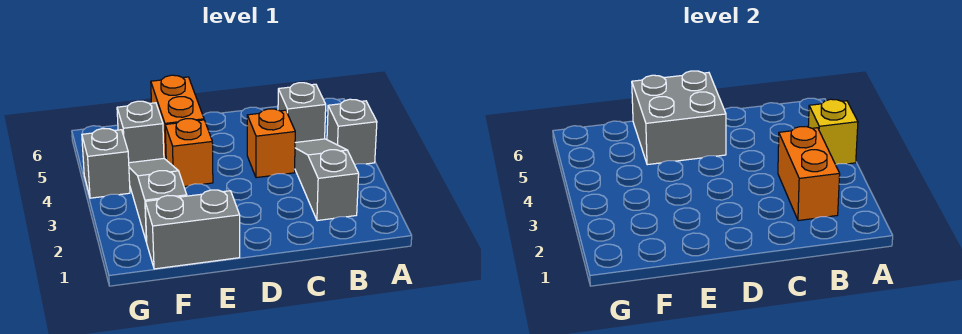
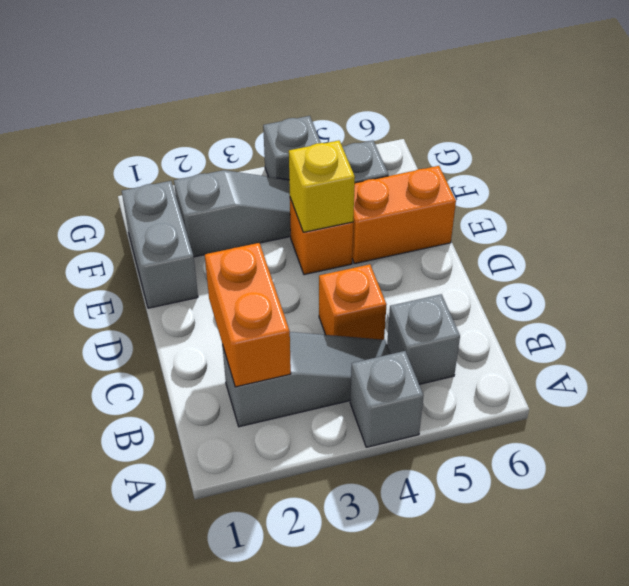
yellow brick A4 level 2 -> yellow brick E4 level 2
orange brick B2:B3 level 2 -> orange brick B2:C2 level 2
grey brick D5:E6 level 2 -> none

